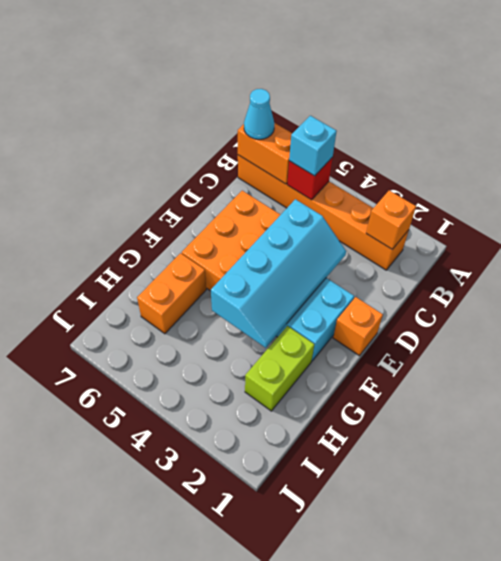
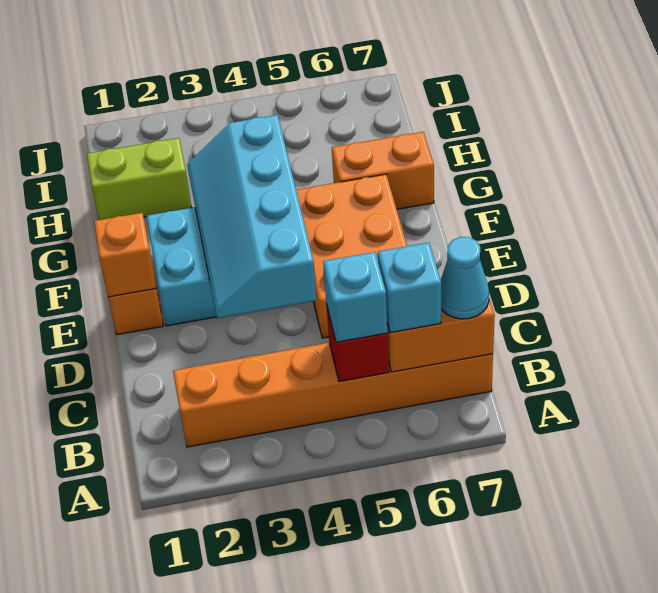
orange brick B2 level 2 -> orange brick E1 level 2
none -> cyan brick B6 level 3
lime brick G2:H2 level 1 -> lime brick H1:H2 level 1
orange brick G6:H6 level 1 -> orange brick G6:G7 level 1

